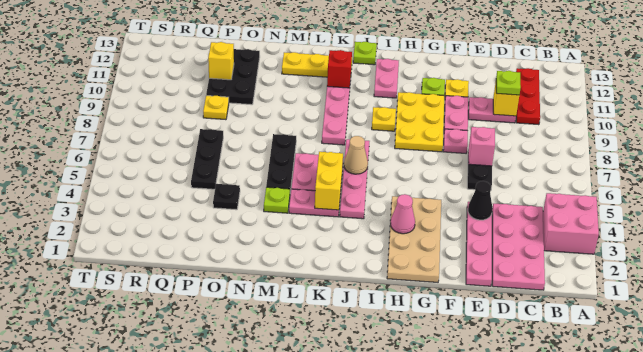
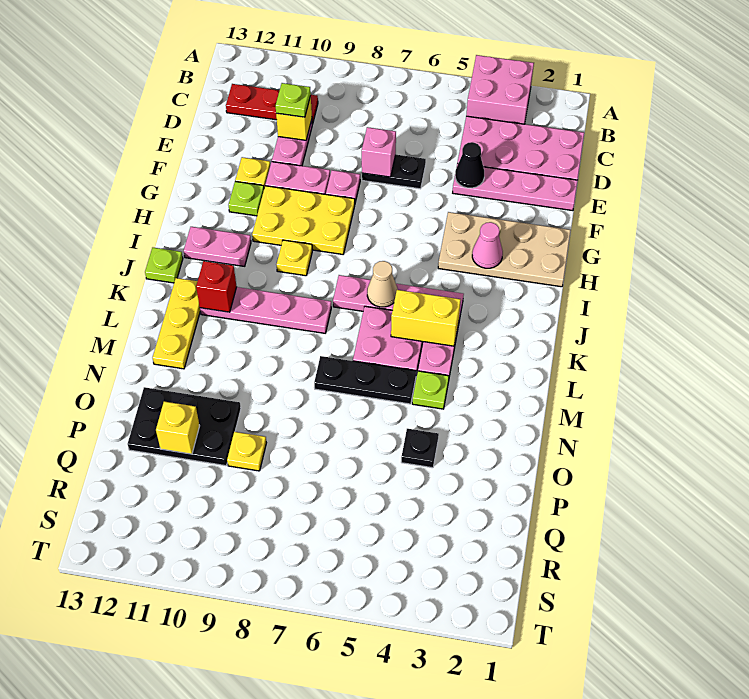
black plate P5:P7 level 1 -> none

